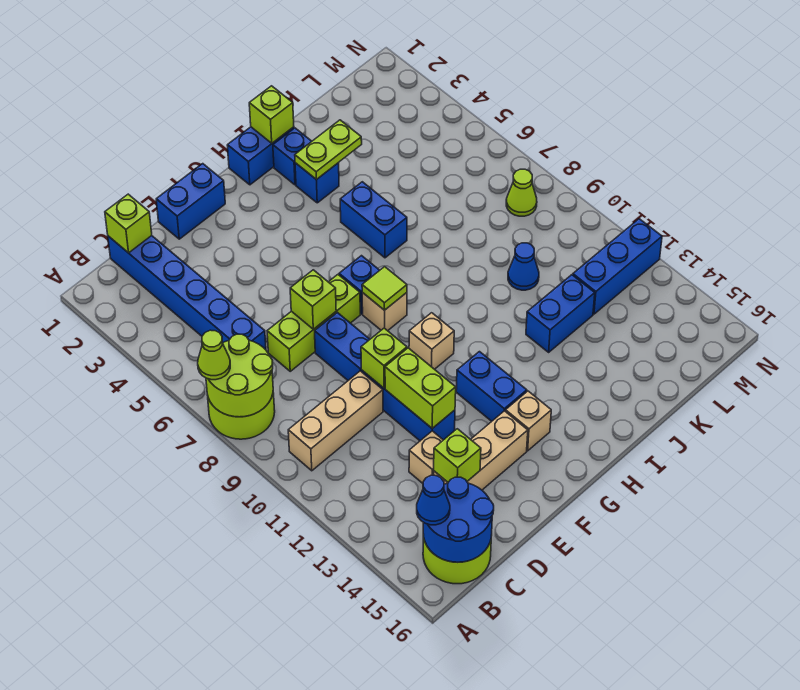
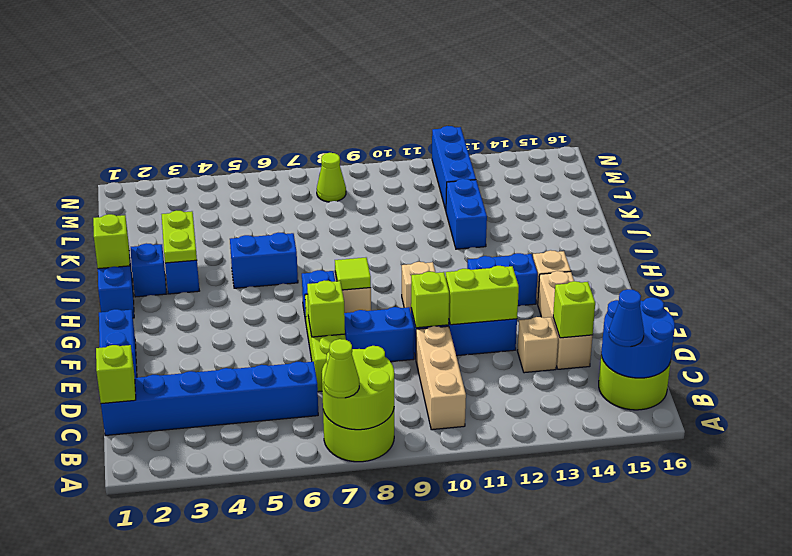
blue cone K10 level 1 -> none

